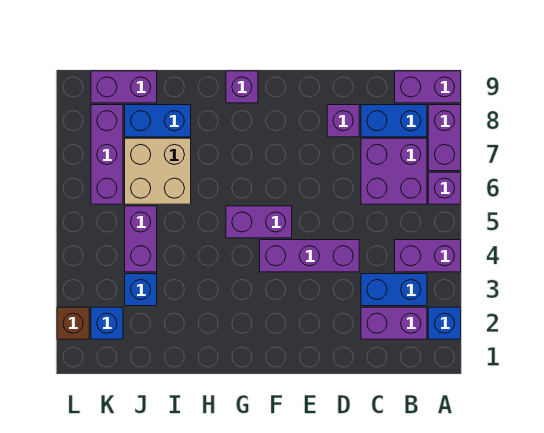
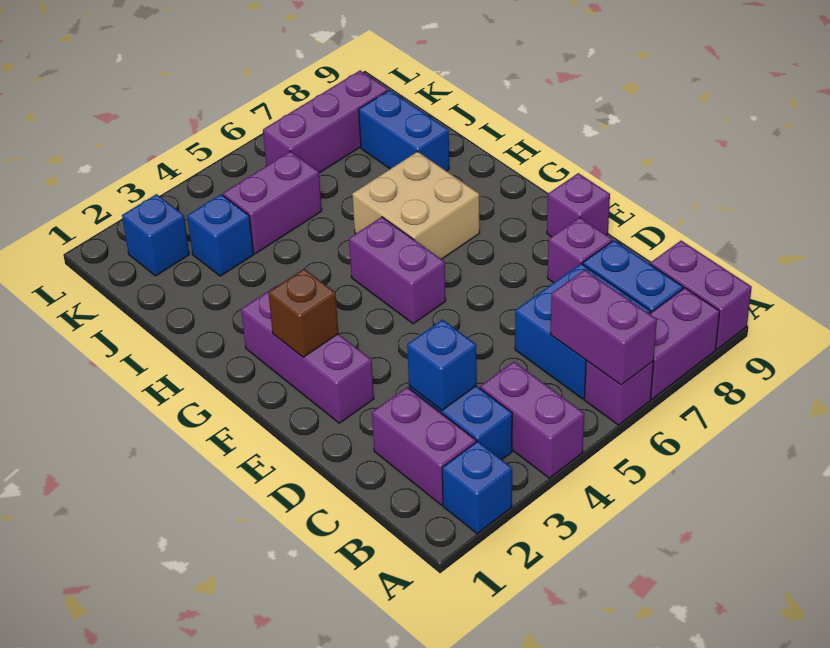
purple brick B6:C7 level 1 -> blue brick B6:C7 level 1
none -> blue brick C3 level 2
purple brick D4:F4 level 1 -> purple brick E2:G2 level 1
purple brick G9 level 1 -> purple brick E9 level 1
tan brick I6:J7 level 1 -> tan brick G6:H7 level 1
purple brick J9:K9 level 1 -> purple brick A6:B6 level 2
brown brick L2 level 1 -> brown brick F2 level 2

